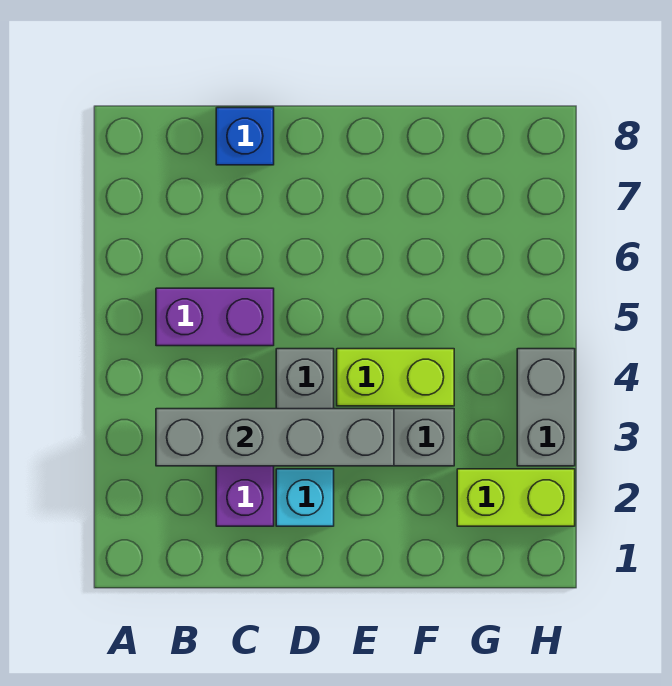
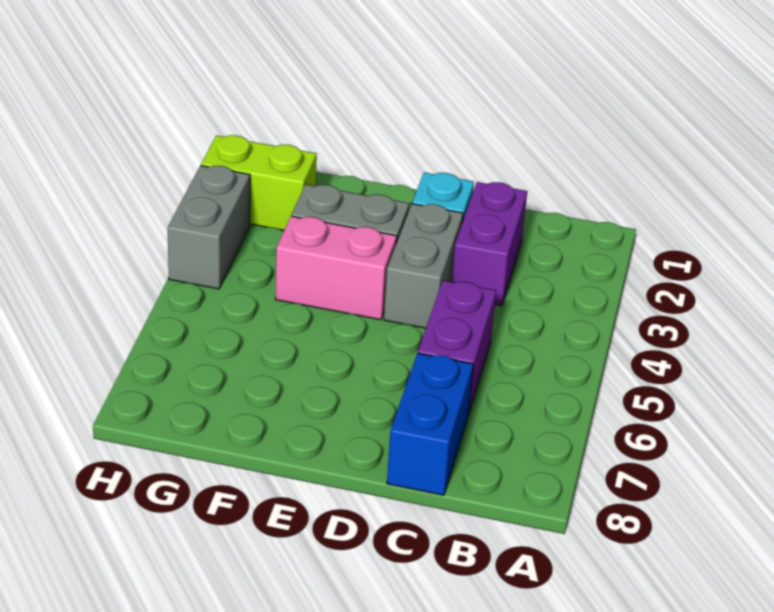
grey brick B3:E3 level 2 -> none
purple brick B5:C5 level 1 -> purple brick C5:C6 level 1
blue brick C8 level 1 -> blue brick C7:C8 level 1
lime brick E4:F4 level 1 -> pink brick E4:F4 level 1

